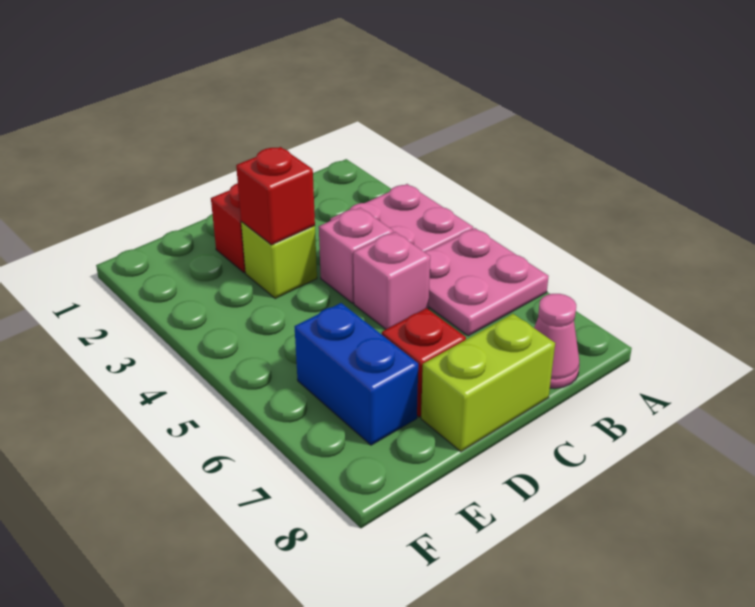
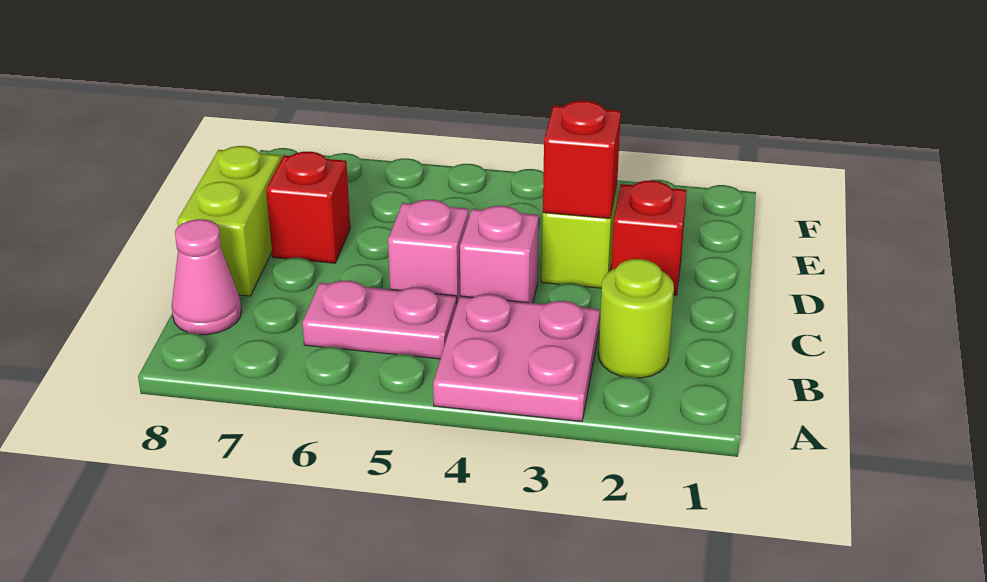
pink plate A5:B6 level 1 -> pink plate B5:B6 level 1
none -> lime round brick B2 level 1
blue brick E6:E7 level 1 -> none

